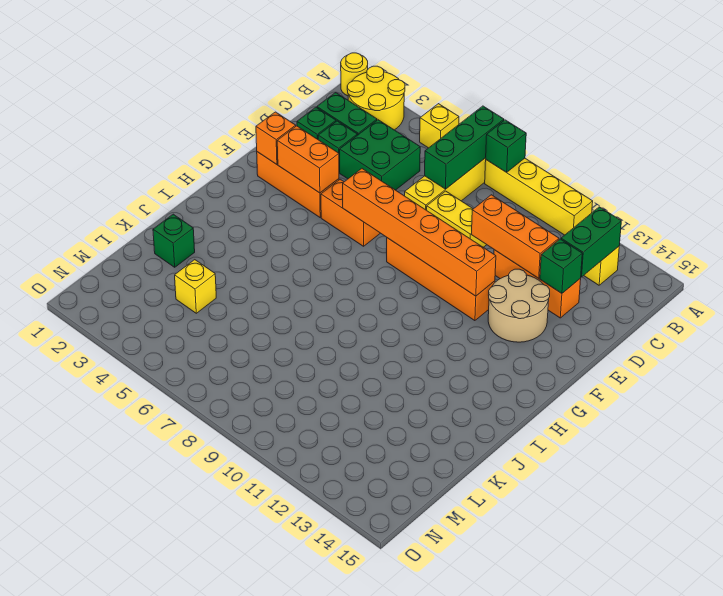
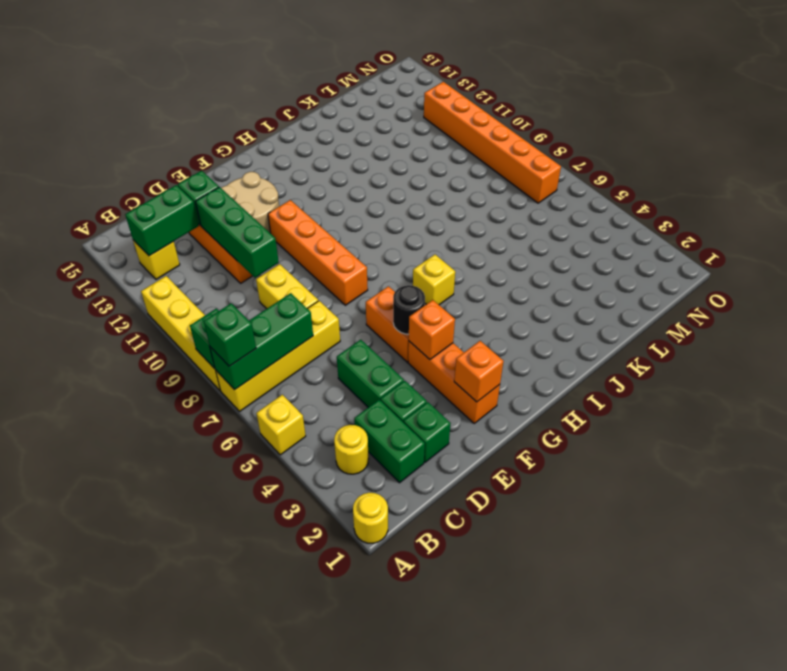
yellow round brick A2:B3 level 1 -> yellow round brick B3 level 1
green brick C4:D5 level 1 -> green brick D4:D5 level 1
orange brick D10:D12 level 2 -> green brick D10:D12 level 2
orange brick F3:F4 level 2 -> orange brick F4 level 2
none -> black round brick F5 level 2
orange brick F6:F11 level 2 -> orange brick N7:N12 level 1
green brick K2 level 1 -> green brick A7 level 3
yellow brick L4 level 1 -> yellow brick H6 level 1

